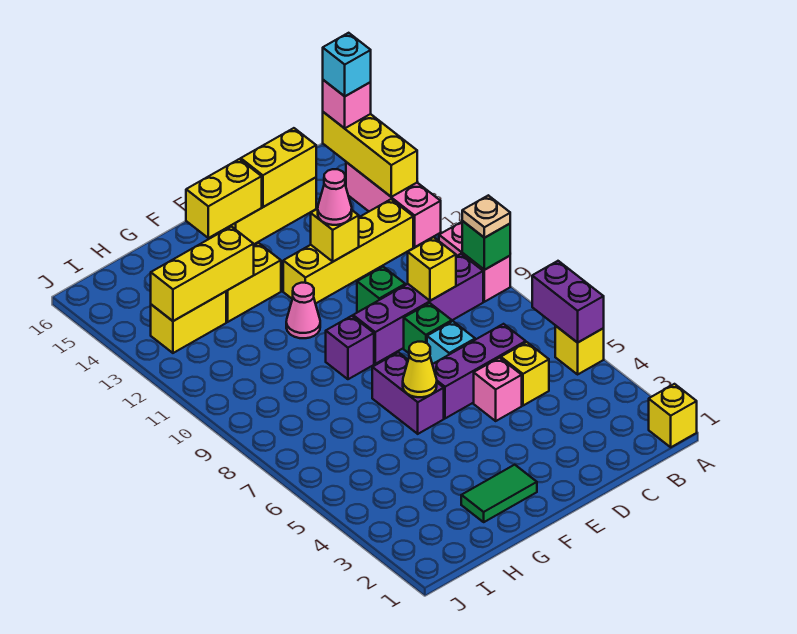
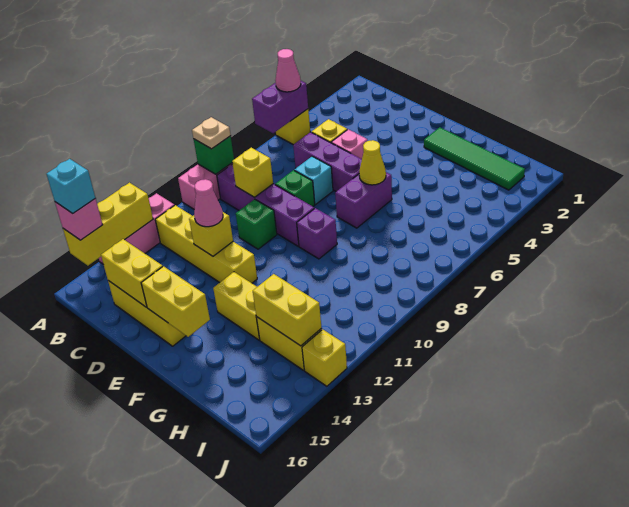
yellow brick A1 level 1 -> yellow brick J13 level 1
green tile F2:G2 level 1 -> green tile F2:I2 level 1
pink cone F11 level 1 -> pink cone A5 level 3
yellow brick G13:I13 level 2 -> yellow brick H13:I13 level 2

